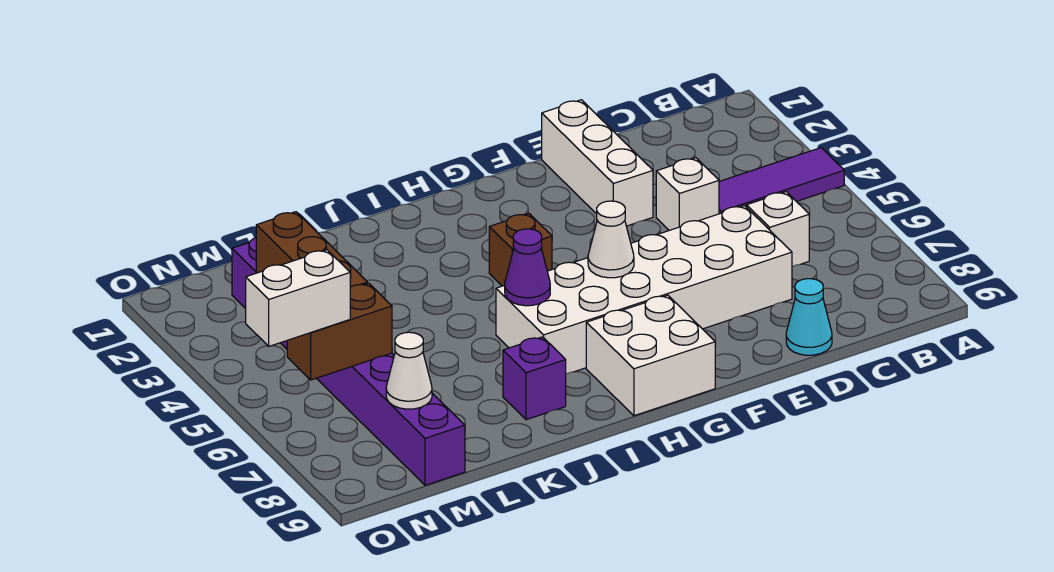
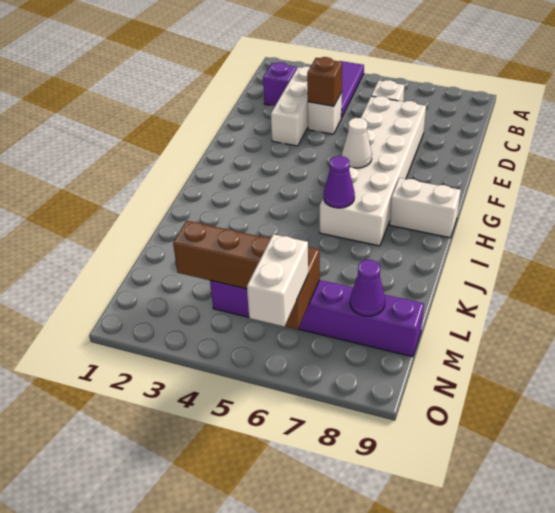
cyan cone D9 level 1 -> none
white brick E1:E3 level 1 -> white brick C3:E3 level 1
white brick G8:H9 level 1 -> white brick H8:H9 level 1
brown brick H4 level 1 -> brown brick D4 level 2
purple brick J8 level 1 -> purple brick C2 level 1
purple brick M2:M9 level 1 -> purple brick M4:M9 level 1
white cone M8 level 2 -> purple cone M8 level 2

